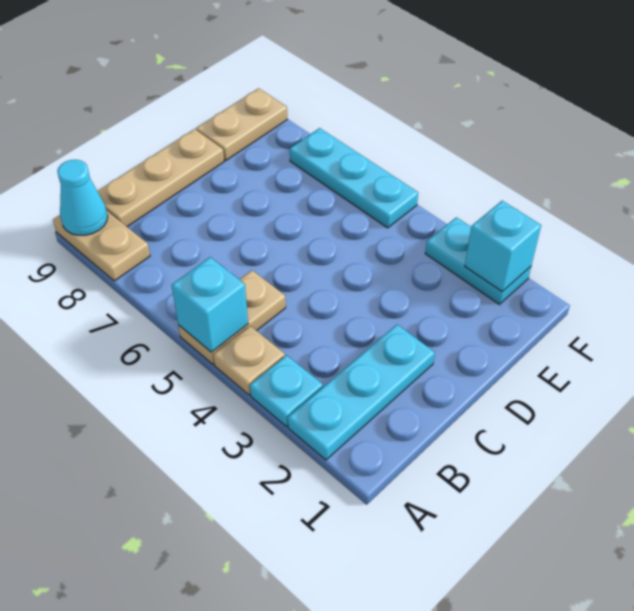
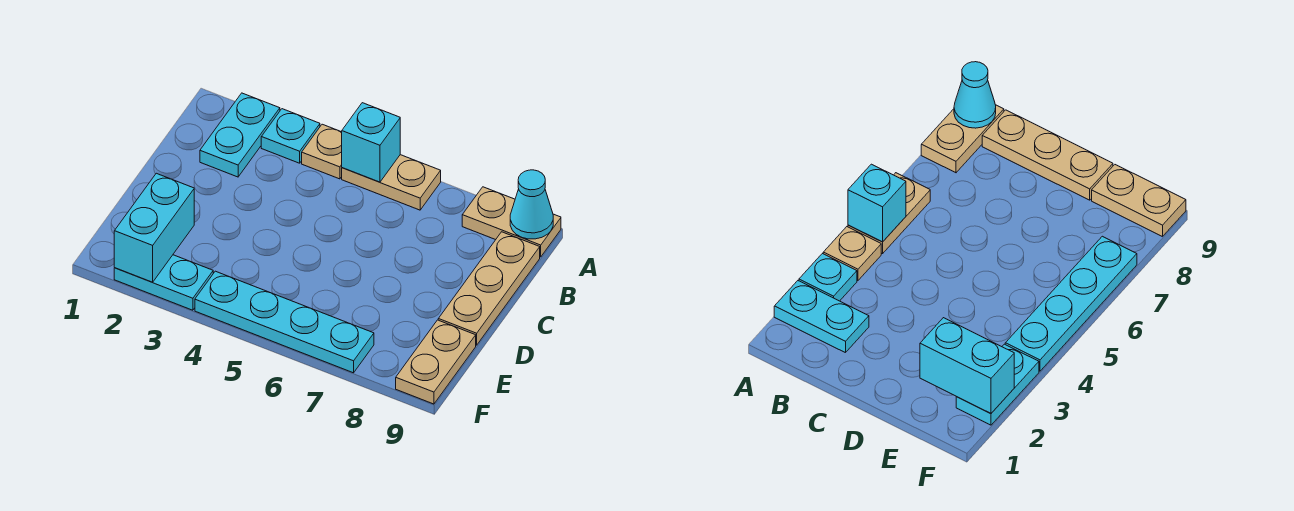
cyan plate A2:C2 level 1 -> cyan plate A2:B2 level 1
tan plate A5:B5 level 1 -> tan plate A5:A6 level 1
cyan brick F2 level 2 -> cyan brick E2:F2 level 2
cyan plate F5:F7 level 1 -> cyan plate F4:F7 level 1

